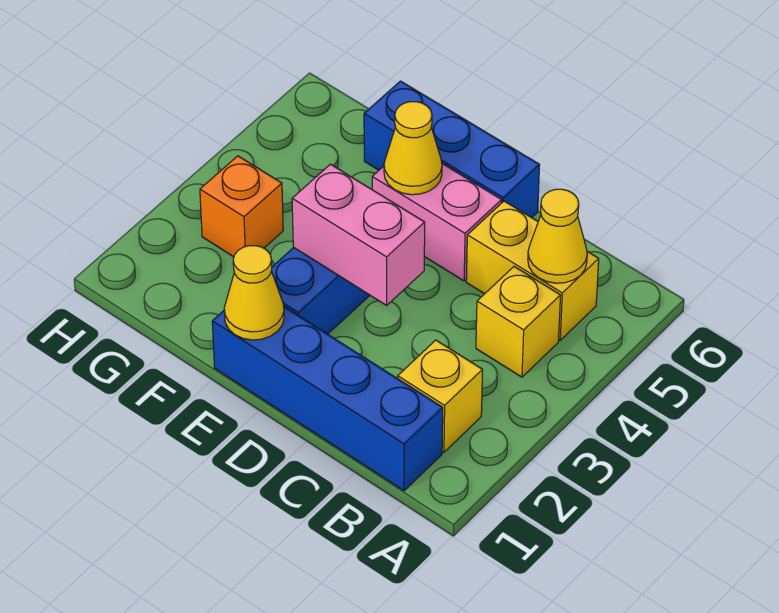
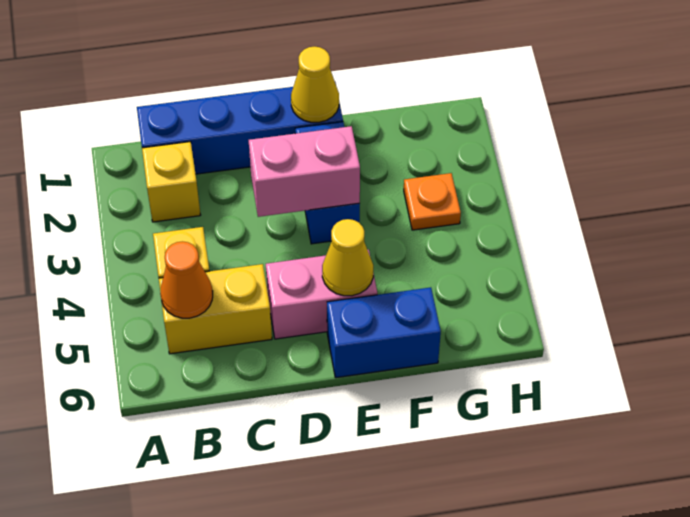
yellow cone B5 level 2 -> orange cone B5 level 2
blue brick D6:F6 level 1 -> blue brick E6:F6 level 1
orange brick G3 level 1 -> orange plate G3 level 1

